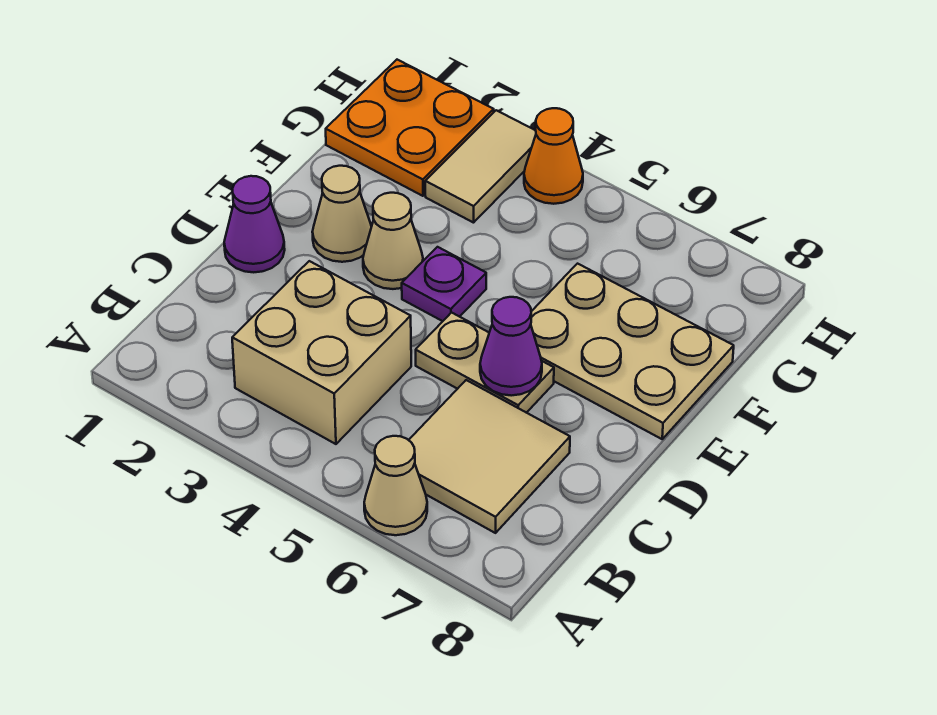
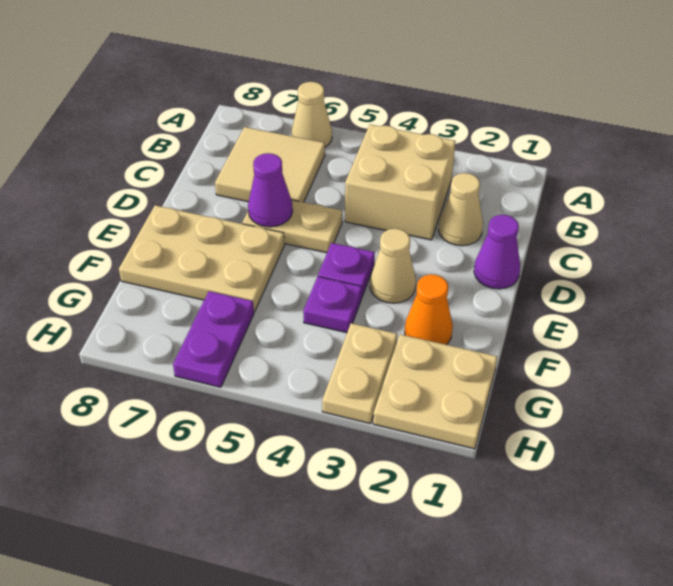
tan cone E2 level 1 -> tan cone C2 level 1
none -> purple plate F4 level 1
orange plate G1:H2 level 1 -> tan plate G1:H2 level 1
tan tile G3:H3 level 1 -> tan plate G3:H3 level 1
none -> purple plate G6:H6 level 1
orange cone H4 level 1 -> orange cone F2 level 1

